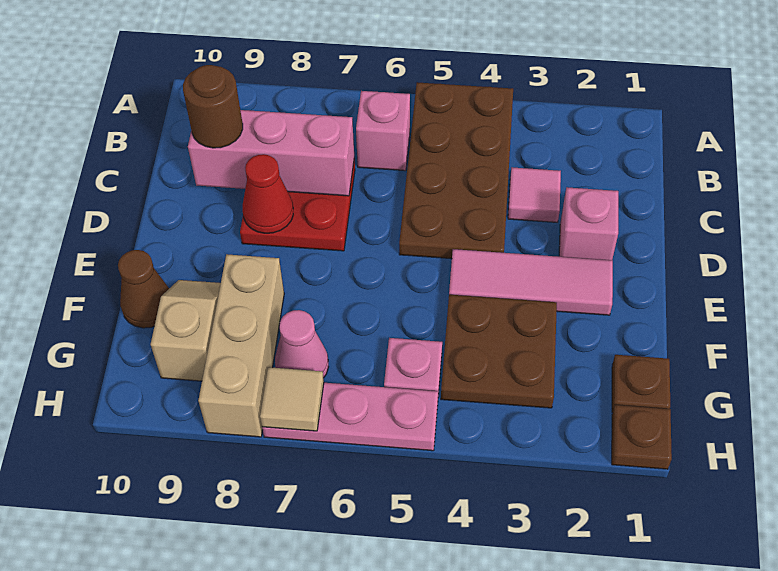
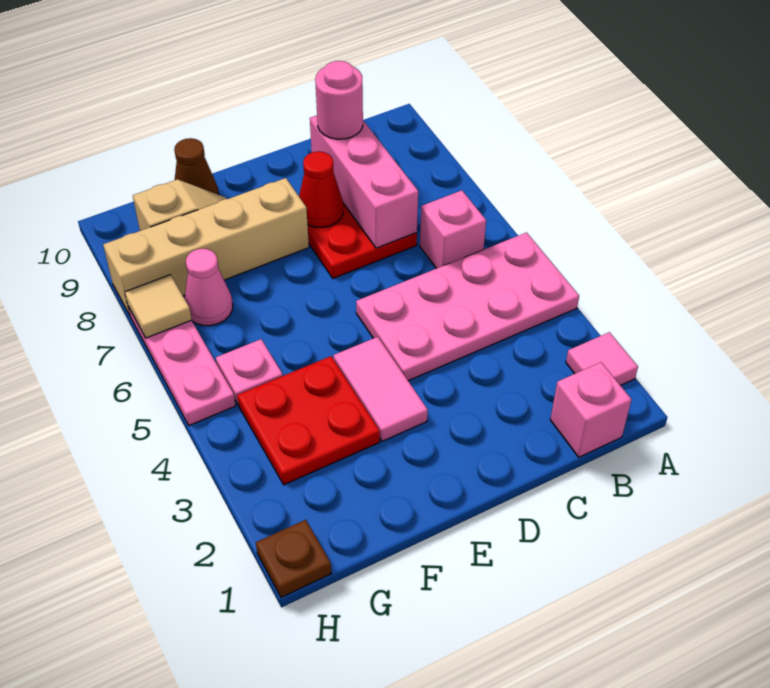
brown plate A4:D5 level 1 -> pink plate A4:D5 level 1
pink tile C3 level 1 -> pink tile A2 level 1
brown round brick C9 level 3 -> pink round brick C9 level 3
pink brick D2 level 1 -> pink brick B1 level 1
pink tile E2:E4 level 1 -> pink tile E3:E4 level 1
brown plate F3:G4 level 1 -> red plate F3:G4 level 1
tan brick F8:H8 level 1 -> tan brick E8:H8 level 1
brown plate G1 level 1 -> none

